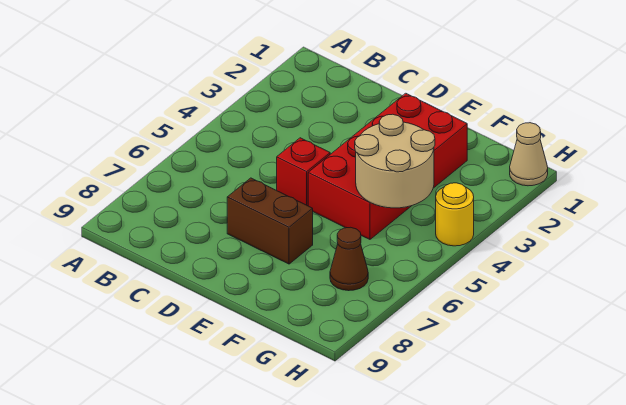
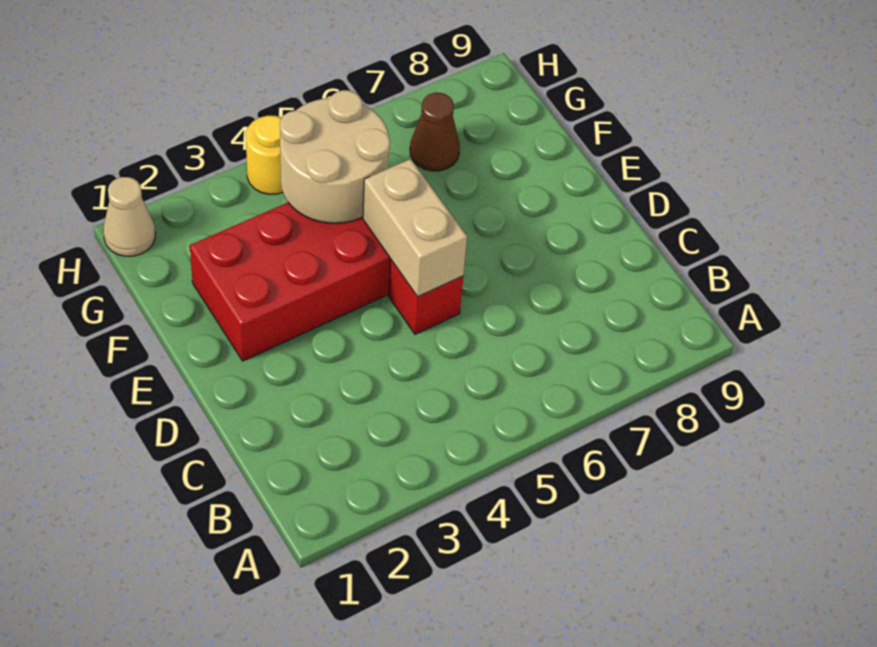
none -> tan brick D5:E5 level 2
brown brick D7:E7 level 1 -> none

